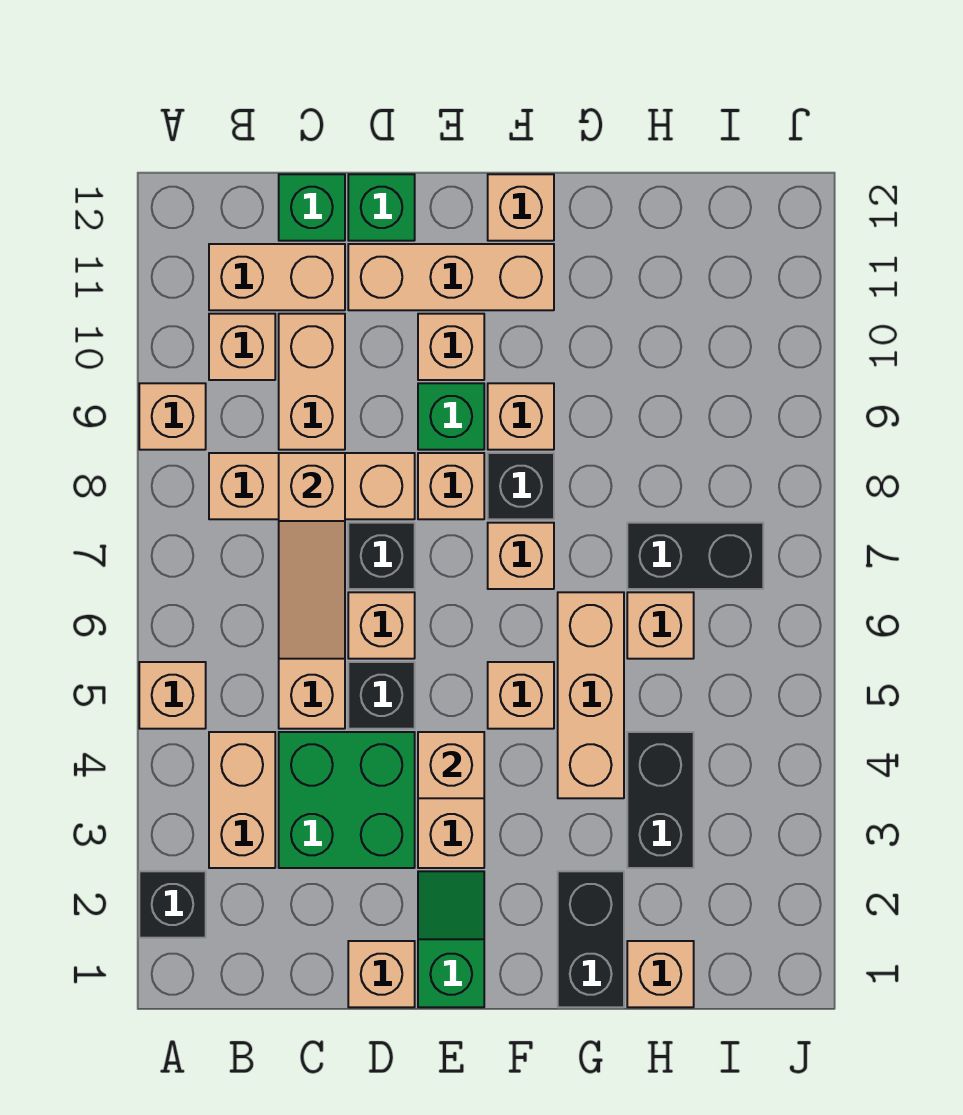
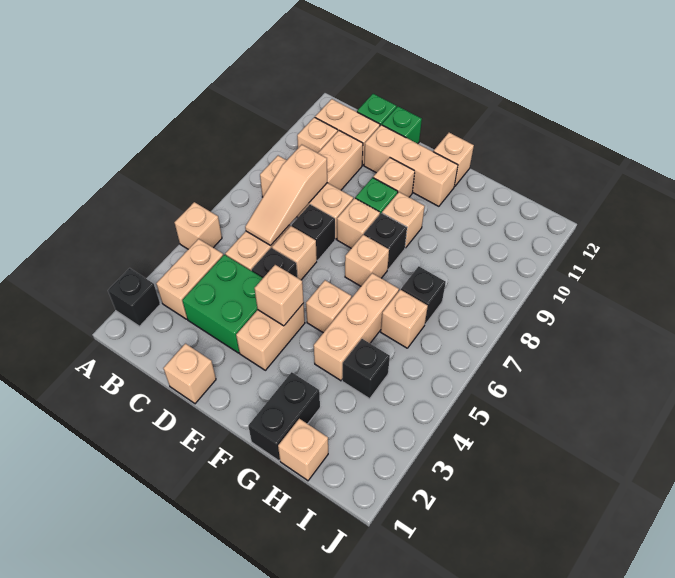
tan brick A9 level 1 -> none
green slope E1:E2 level 1 top 1 -> none
black brick H3:H4 level 1 -> black brick H4 level 1
black brick H7:I7 level 1 -> black brick H7 level 1

